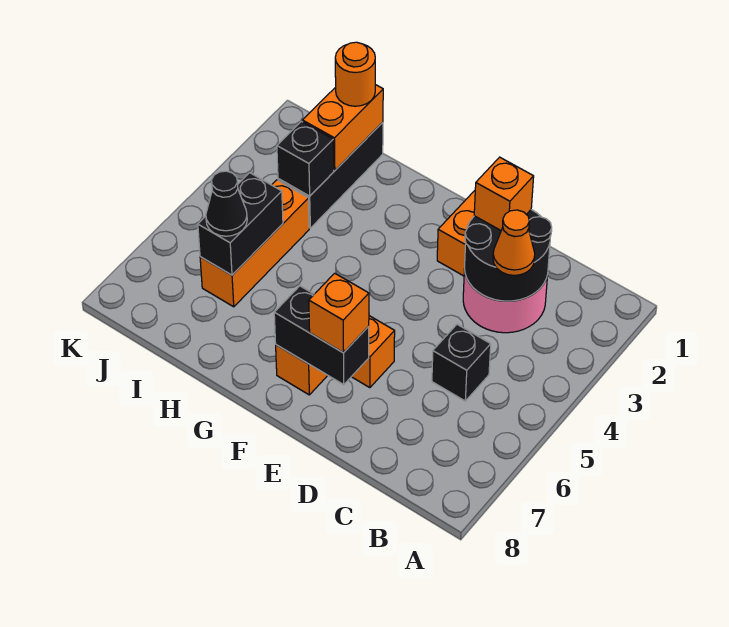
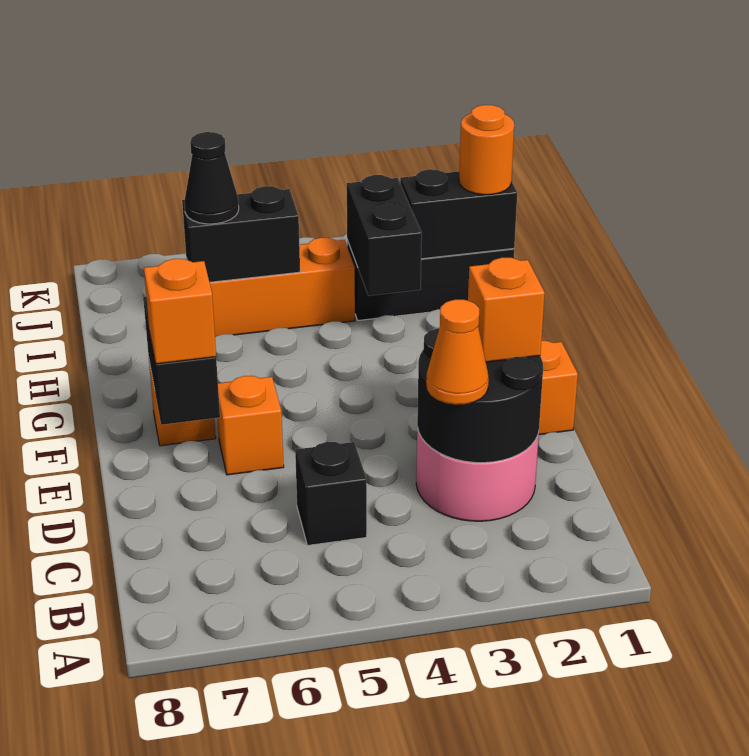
orange brick I1:I2 level 2 -> black brick I1:I2 level 2
black brick I3 level 2 -> black brick H3:I3 level 2

